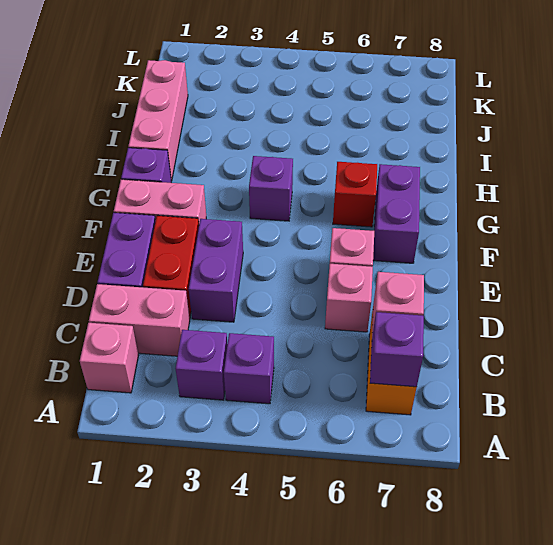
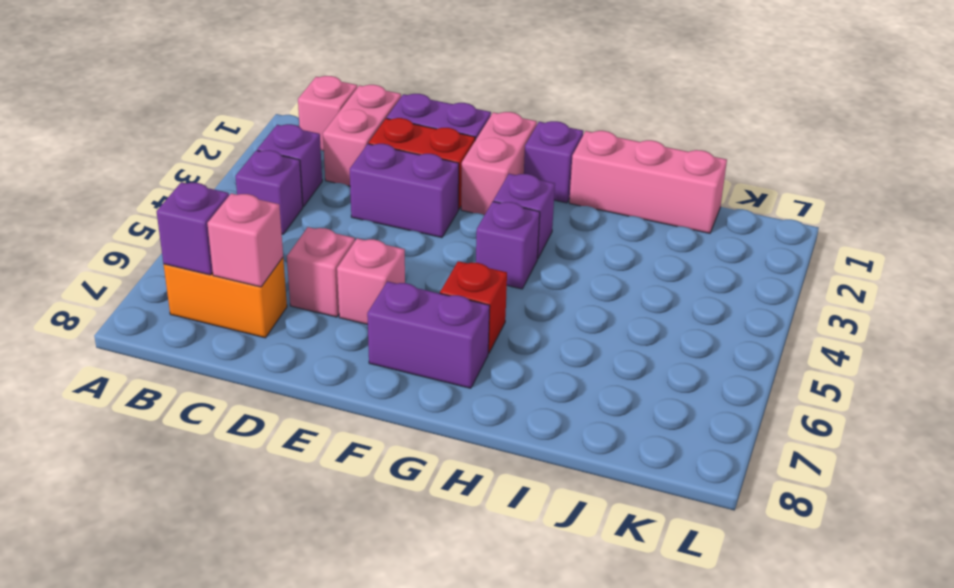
none -> purple brick G3 level 1

